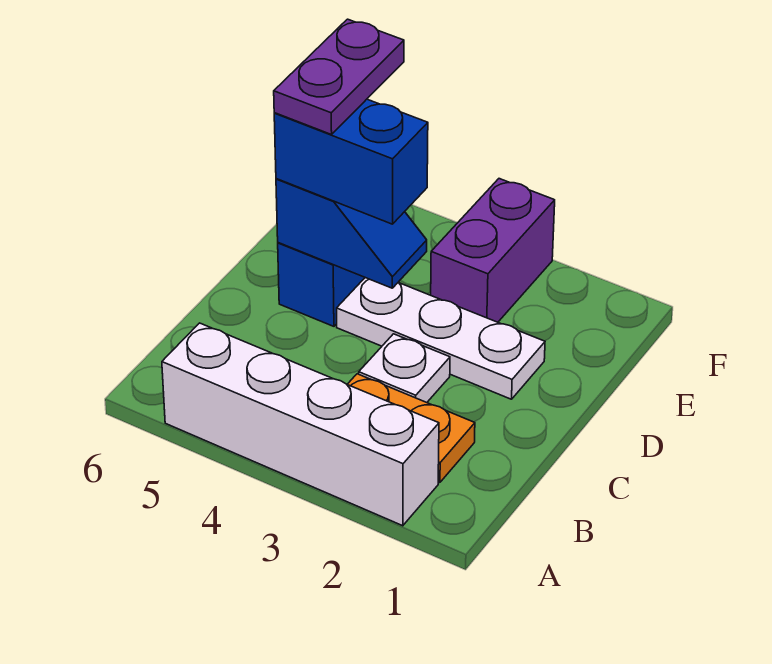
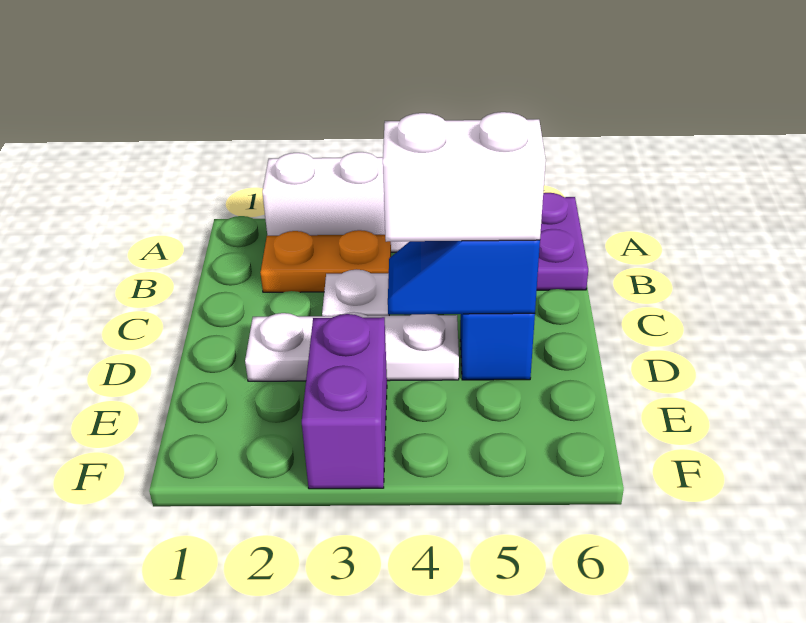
blue brick D4:D5 level 3 -> white brick D4:D5 level 3
purple plate D5:E5 level 4 -> purple plate A6:B6 level 1

